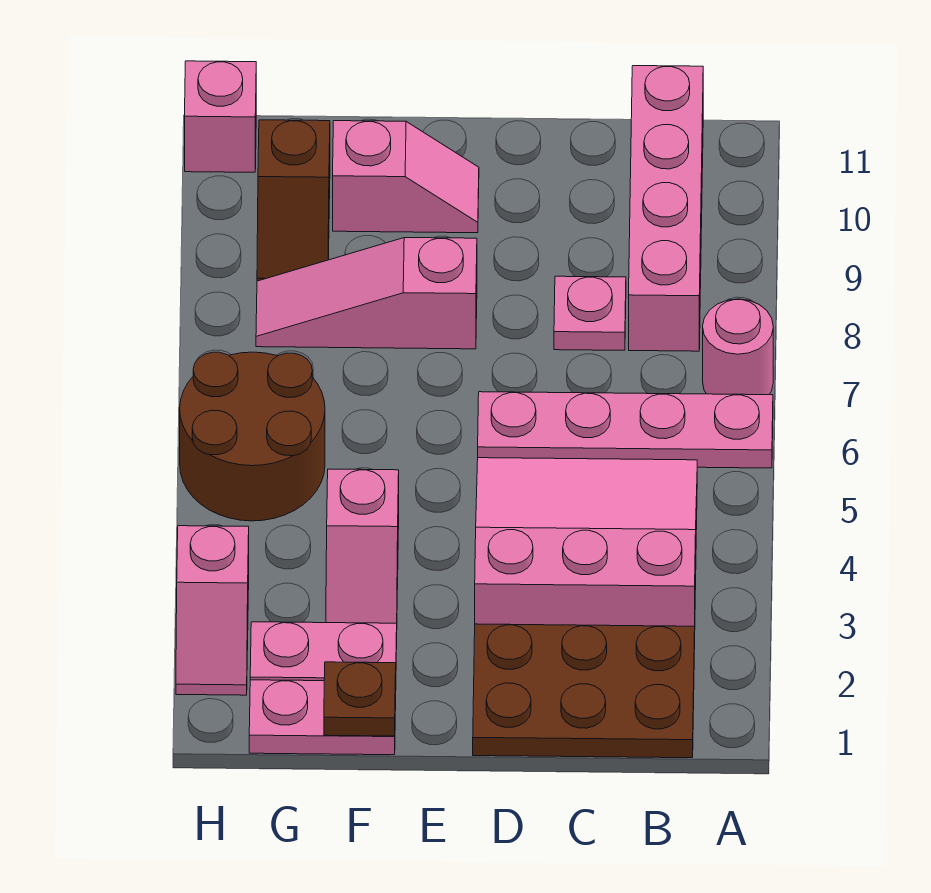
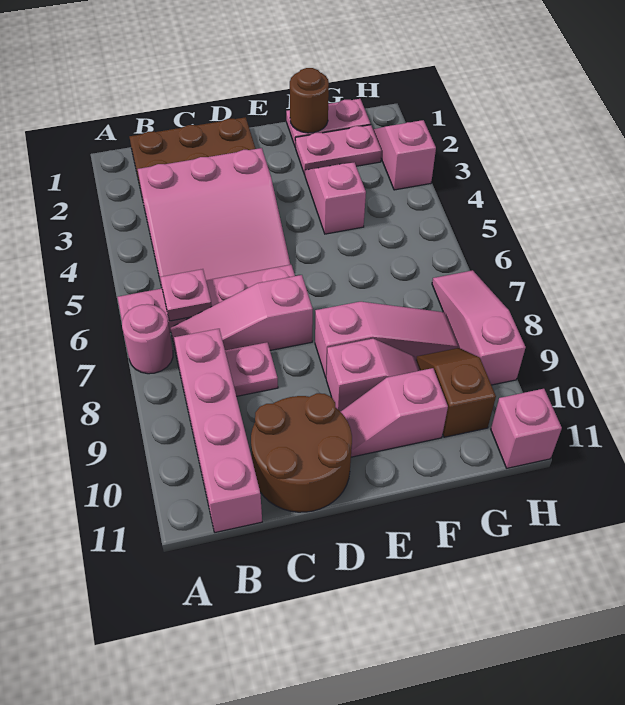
none -> pink plate B6 level 2
none -> pink slope B7:D7 level 1 top D
none -> pink slope E9:F9 level 1 top E
brown plate F1 level 2 -> brown round brick F1 level 2
brown round brick G5:H6 level 1 -> brown round brick C10:D11 level 1
none -> pink slope H7:H9 level 1 top 9

